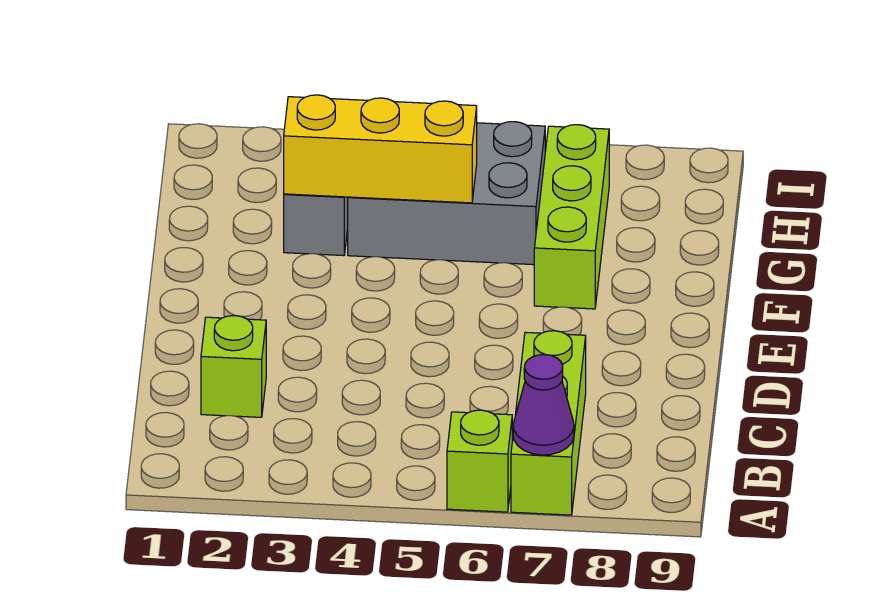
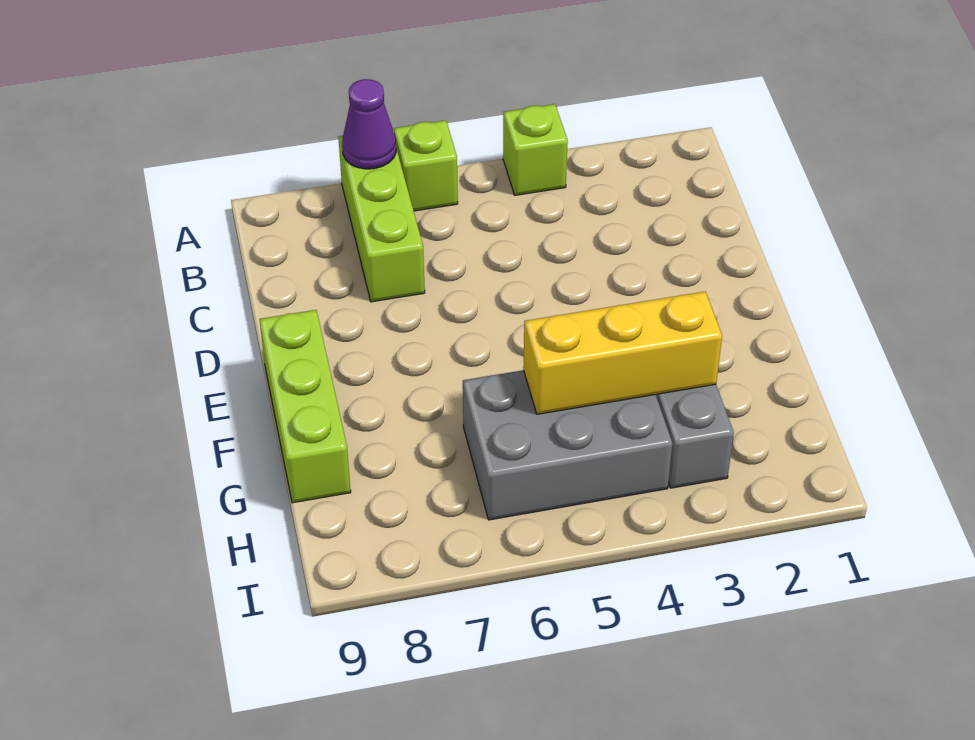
lime brick C2 level 1 -> lime brick A4 level 1
lime brick F7:H7 level 1 -> lime brick E9:G9 level 1

